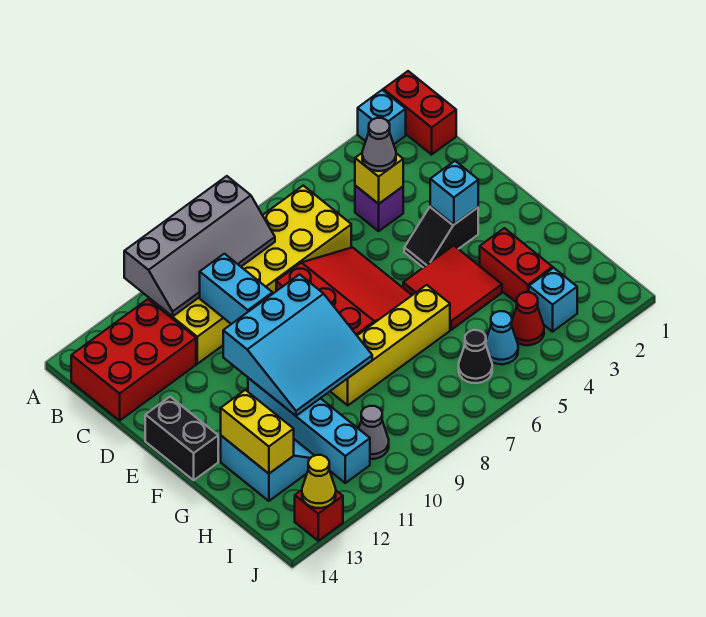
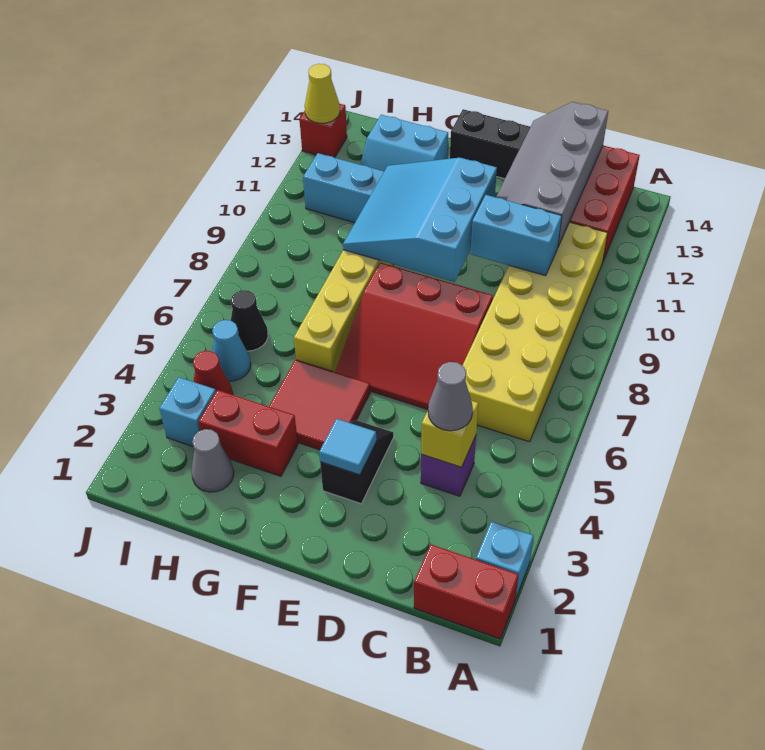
grey slope A8:B11 level 2 top A -> grey slope C11:D14 level 2 top C
cyan brick E3 level 2 -> cyan tile E3 level 2
yellow brick G13:H13 level 2 -> none
grey cone I10 level 1 -> grey cone H2 level 1

